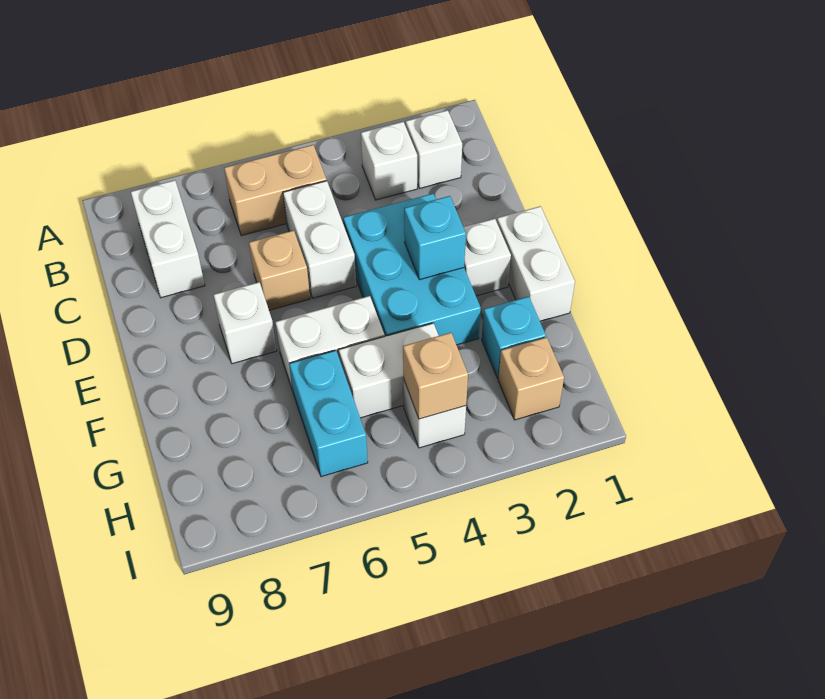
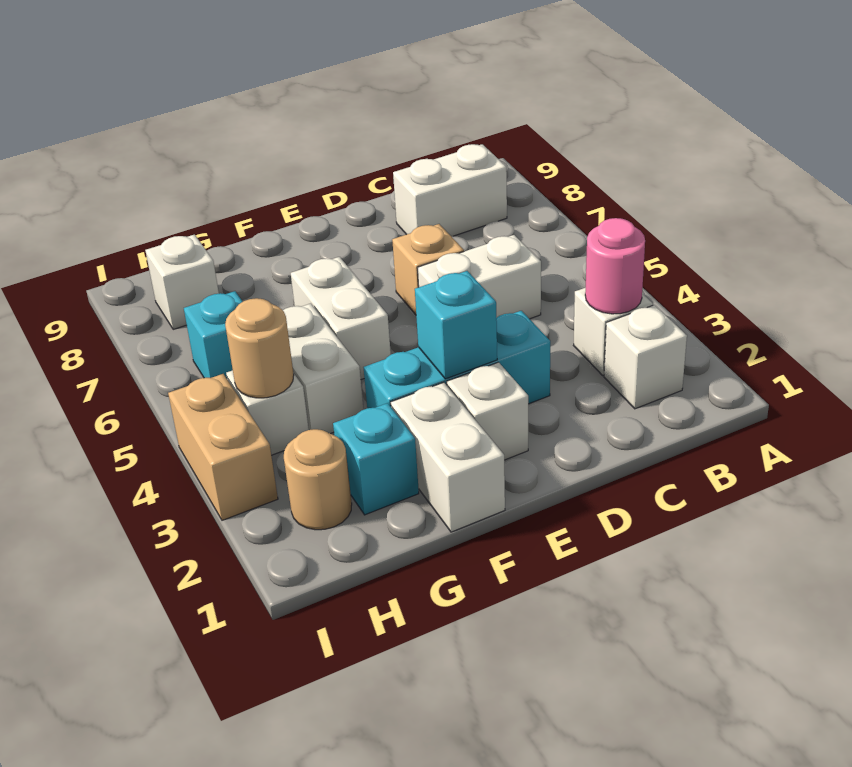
none -> pink round brick B3 level 2
tan brick B5:B6 level 1 -> tan brick I3:I4 level 1
cyan brick D3:F4 level 1 -> cyan brick D3:F3 level 1
white brick E1:F1 level 1 -> white brick F1:F2 level 1
white brick E7 level 1 -> white brick H8 level 1
cyan brick G6:H6 level 1 -> cyan brick H6 level 1
tan brick H2 level 1 -> tan round brick H2 level 1
tan brick H4 level 2 -> tan round brick H4 level 2

